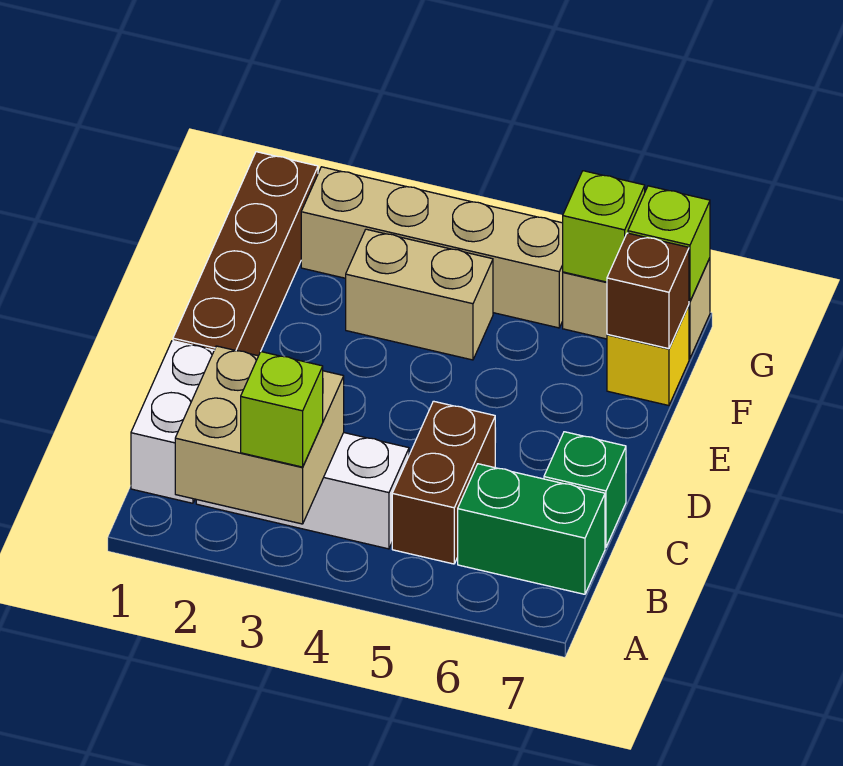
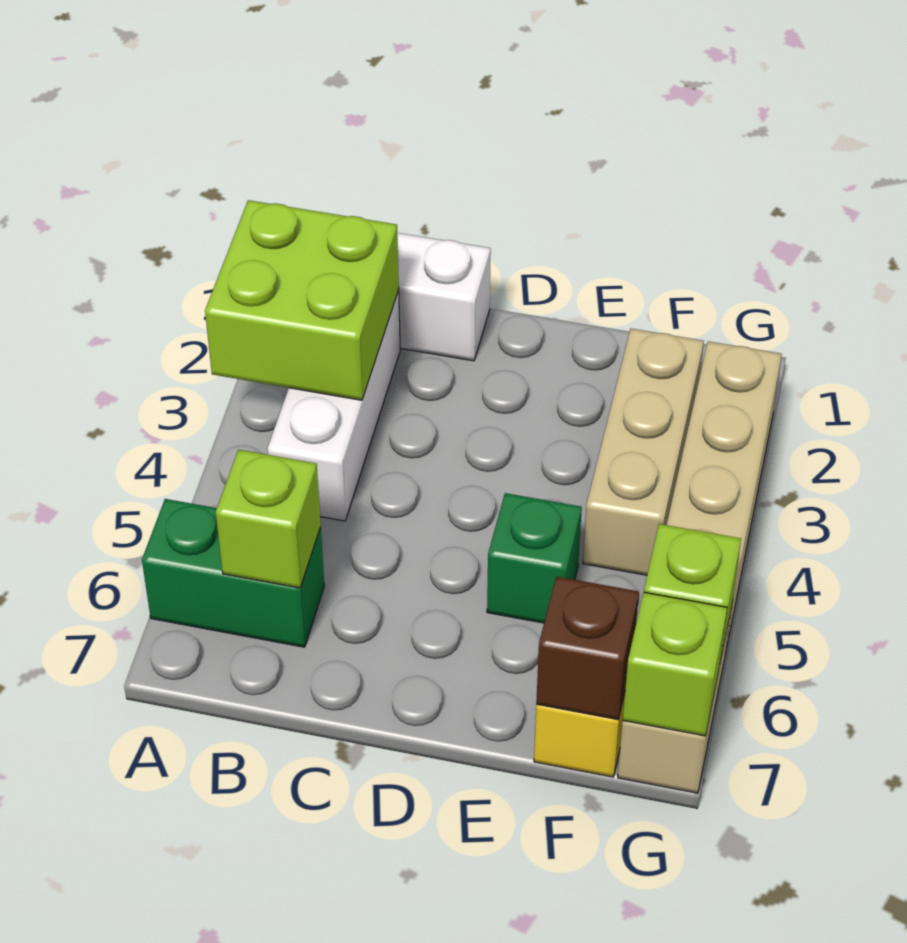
tan brick A2:B3 level 2 -> lime brick A2:B3 level 2
lime brick A3 level 3 -> lime brick B6 level 2
brown brick B5:C5 level 1 -> none
green brick B6:B7 level 1 -> green brick A6:B6 level 1
green brick C7 level 1 -> green brick E5 level 1
brown brick D1:G1 level 1 -> none
tan brick F3:F4 level 1 -> tan brick F2:F4 level 1

